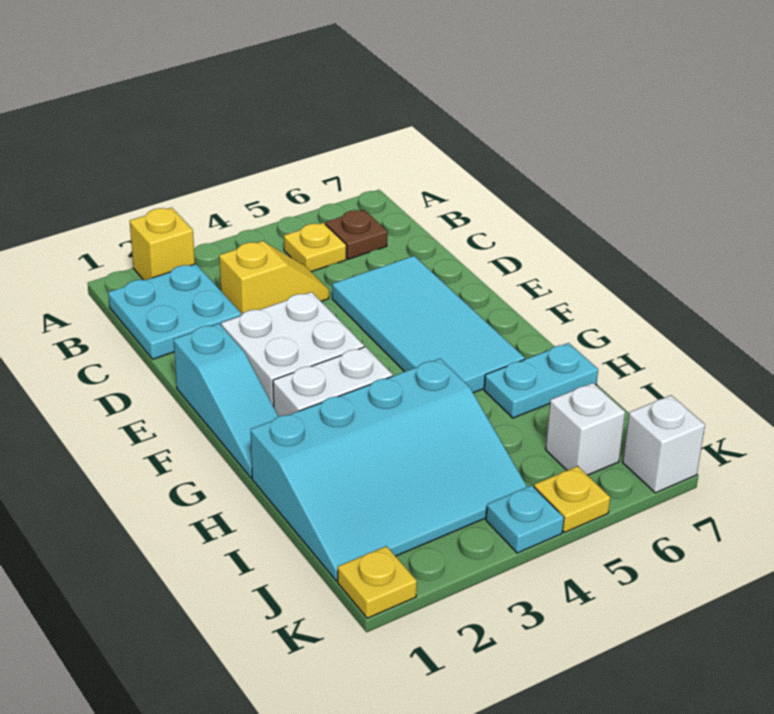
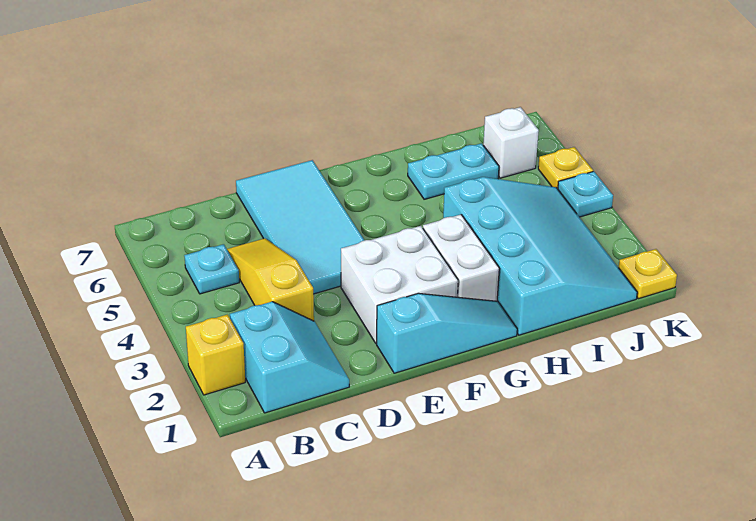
cyan plate B1:C2 level 1 -> cyan slope B1:C2 level 1 top B
yellow plate B5 level 1 -> cyan plate B5 level 1
brown plate B6 level 1 -> none
yellow slope C3:C4 level 1 top 3 -> yellow slope C3:C5 level 1 top 3
cyan tile D5:G6 level 1 -> cyan tile D4:E7 level 1
cyan plate H6:H7 level 1 -> cyan plate H6:I6 level 1
white brick K7 level 1 -> none

